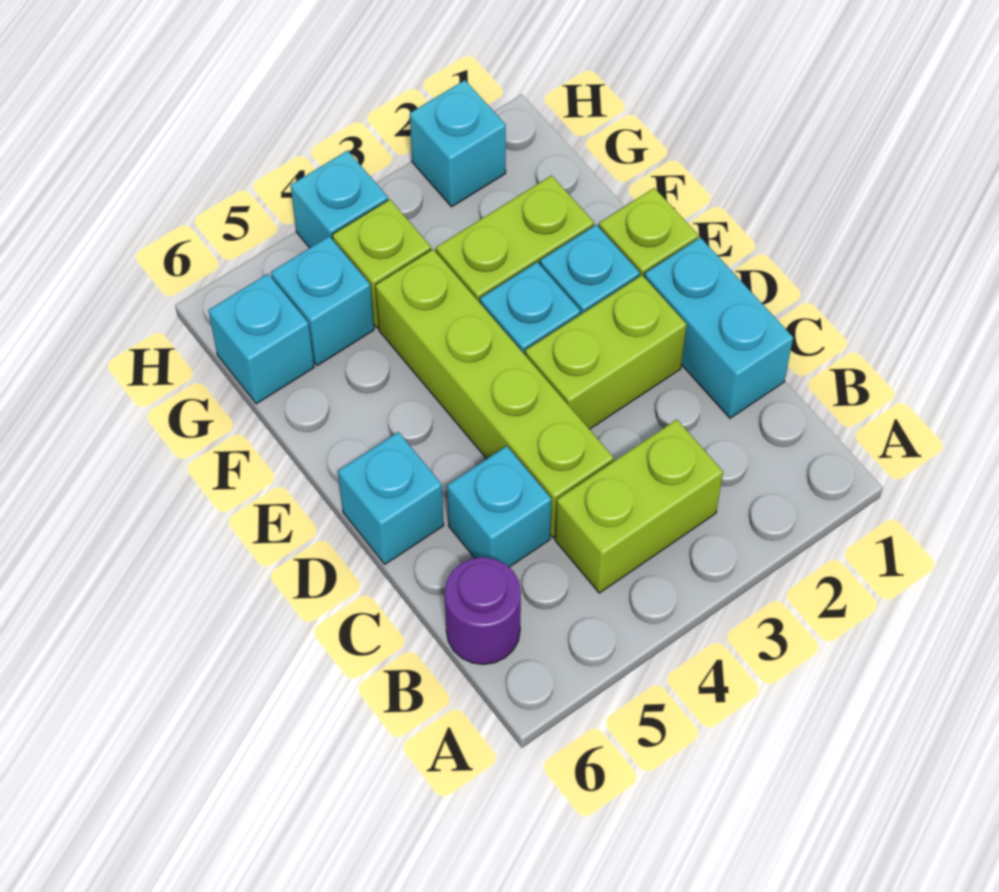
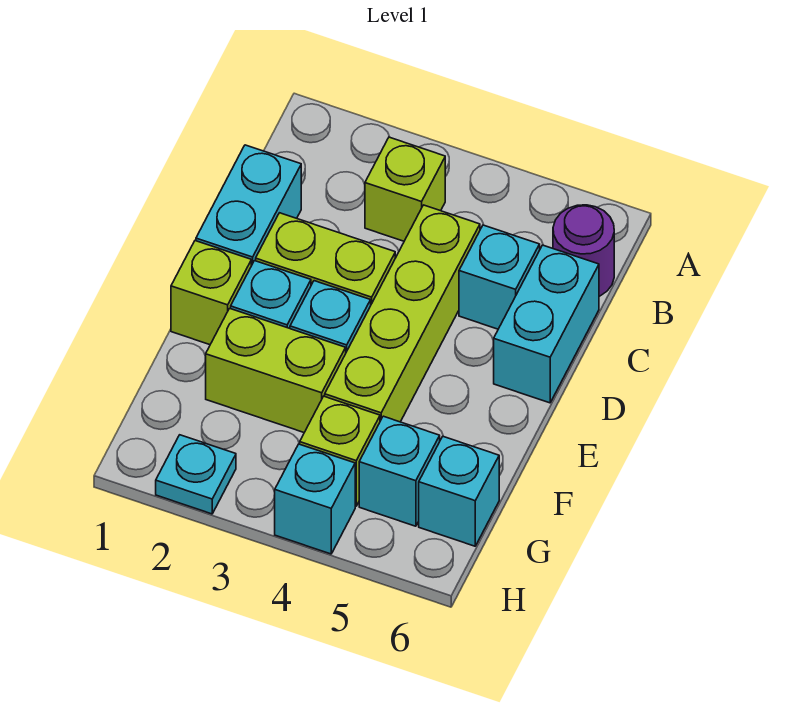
lime brick B3:B4 level 1 -> lime brick B3 level 1
cyan brick D6 level 1 -> cyan brick C6:D6 level 1
cyan brick H2 level 1 -> cyan plate H2 level 1

